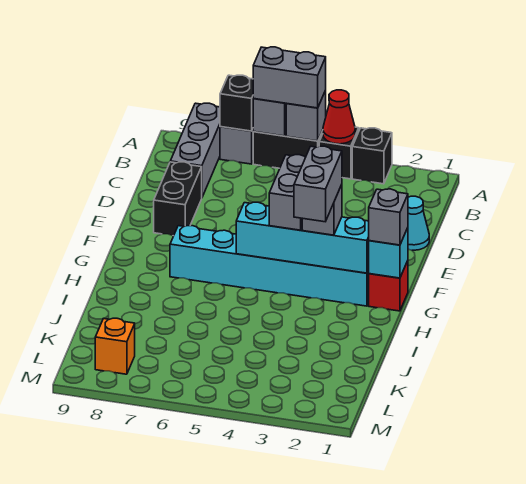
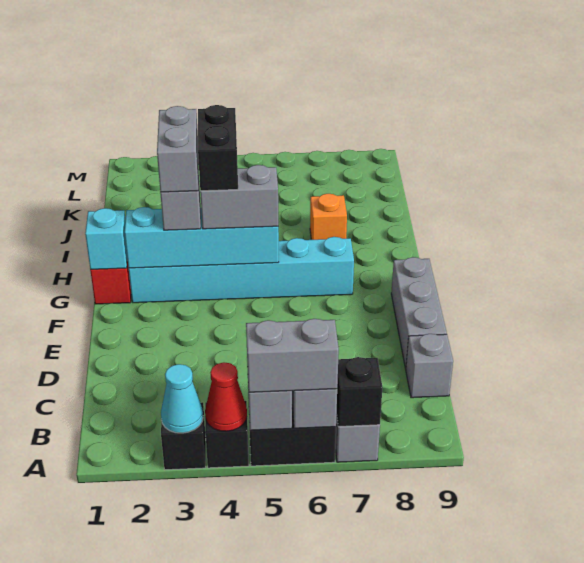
grey brick A8:C8 level 1 -> grey brick D9:F9 level 1
cyan cone D1 level 1 -> cyan cone A3 level 2
black brick D8:E8 level 1 -> black brick G4:H4 level 4
grey brick F4:G4 level 3 -> grey brick G4:G5 level 3
grey brick G1 level 3 -> grey brick C9 level 1
orange brick L8 level 1 -> orange brick I7 level 1

